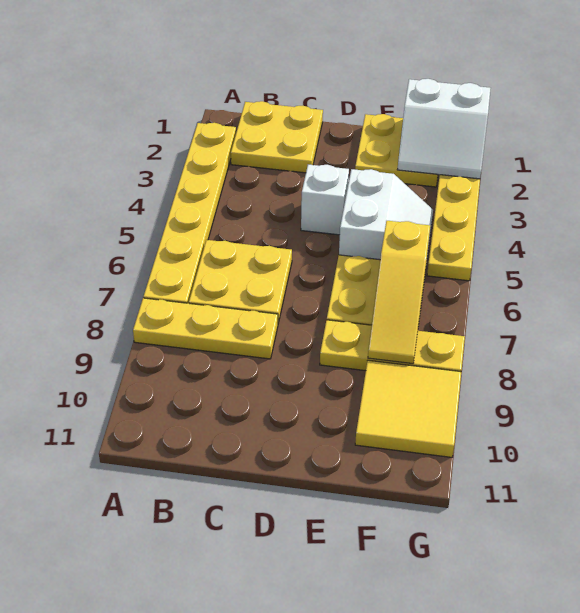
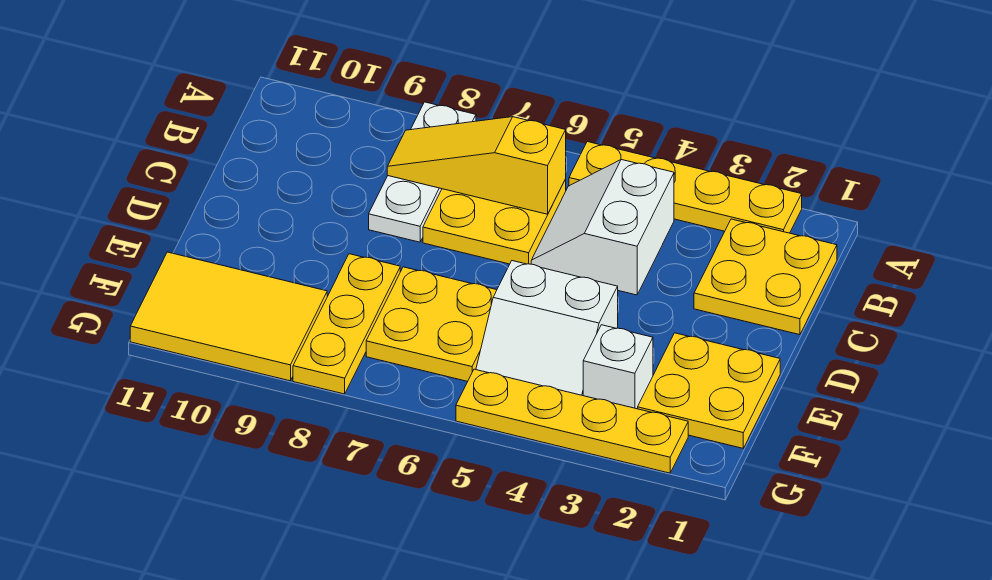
yellow plate A2:A7 level 1 -> yellow plate A2:A5 level 1
yellow plate A8:C8 level 1 -> white plate A8:C8 level 1
white brick D4 level 1 -> white brick F3 level 1
white slope F1:G2 level 2 top 1 -> white slope B4:C5 level 1 top 4
yellow slope F6:F8 level 2 top 6 -> yellow slope B6:B8 level 2 top 6
yellow tile F9:G10 level 1 -> yellow tile F9:G11 level 1

